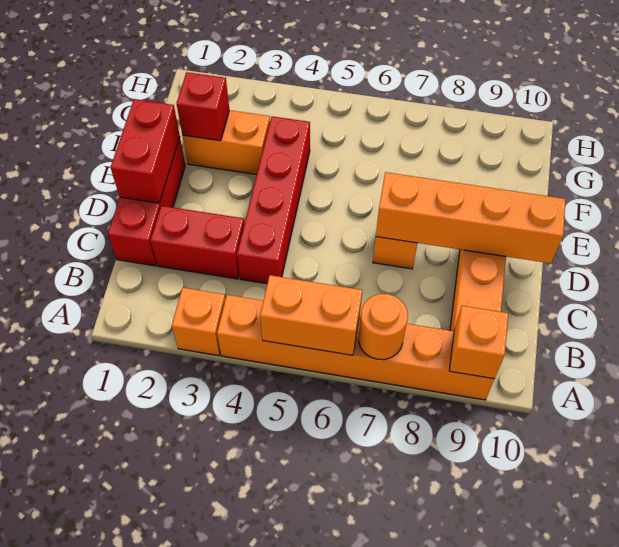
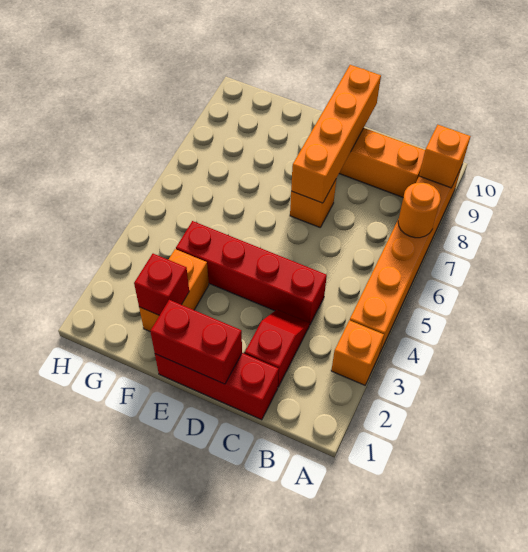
orange brick A5:A6 level 2 -> none
red brick C2:C3 level 1 -> red slope C2:C3 level 1 top 2

